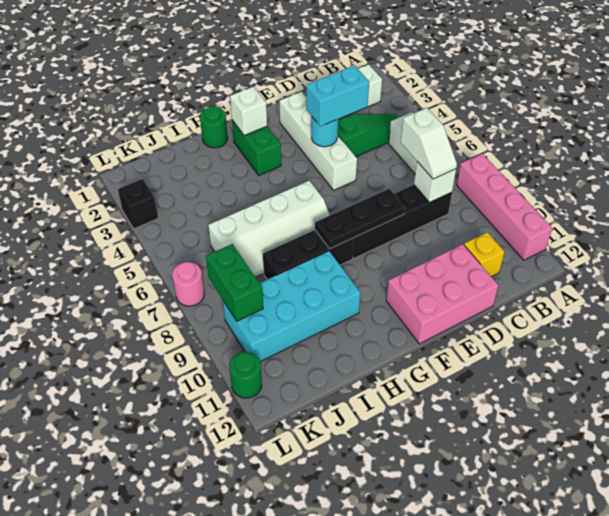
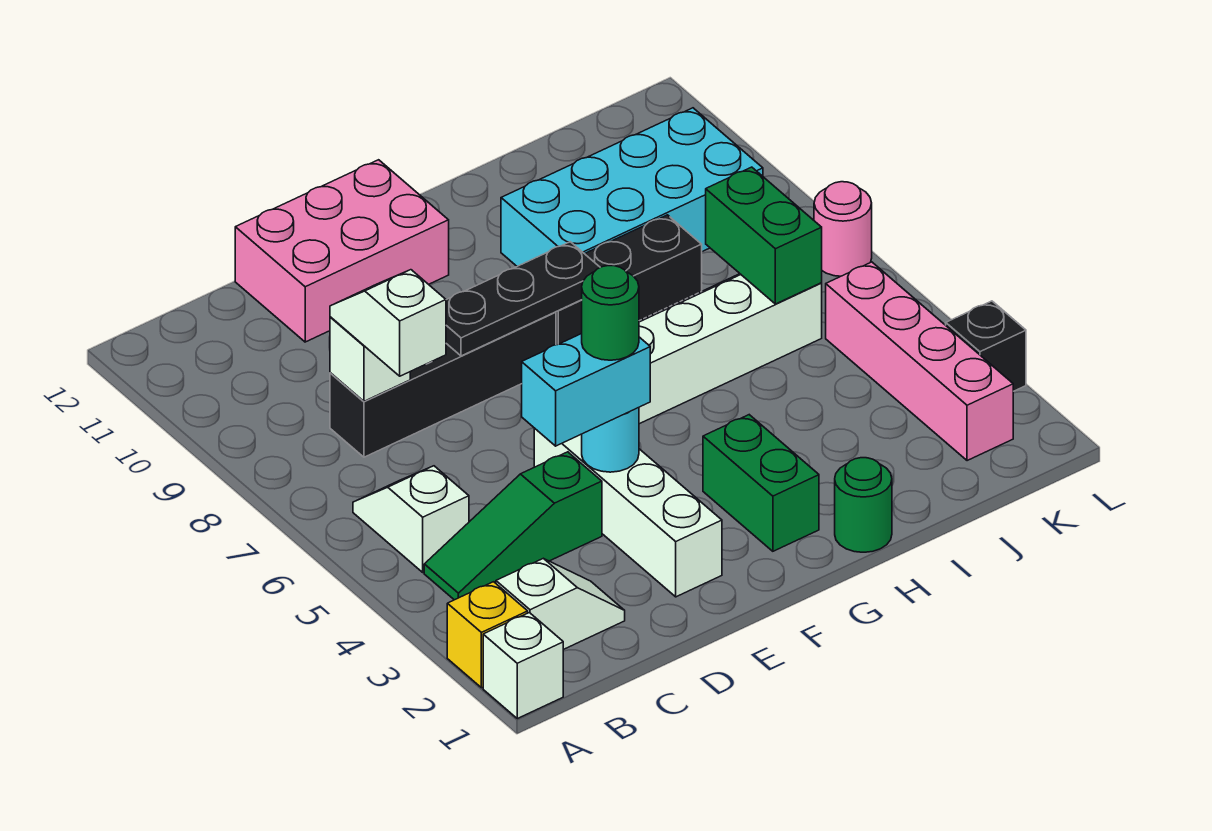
pink brick A8:A11 level 1 -> pink brick K2:K5 level 1
yellow brick C11 level 1 -> yellow brick A2 level 1
white brick G2 level 2 -> white brick A1 level 1
green brick K8:K9 level 2 -> green brick J6:J7 level 2
green round brick L11 level 1 -> green round brick E4 level 4

